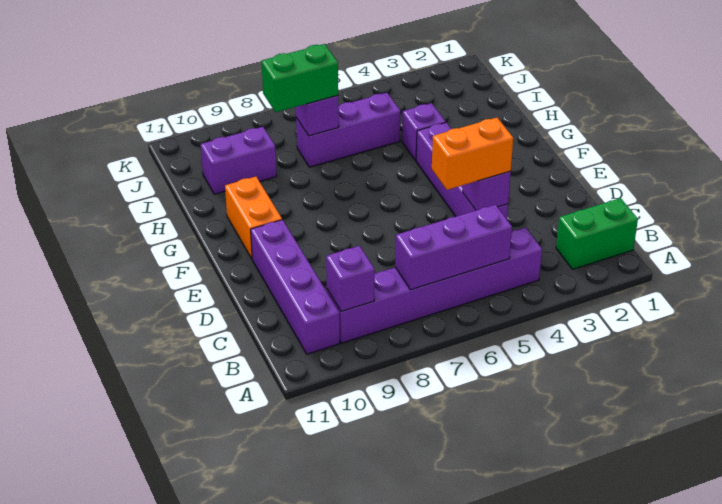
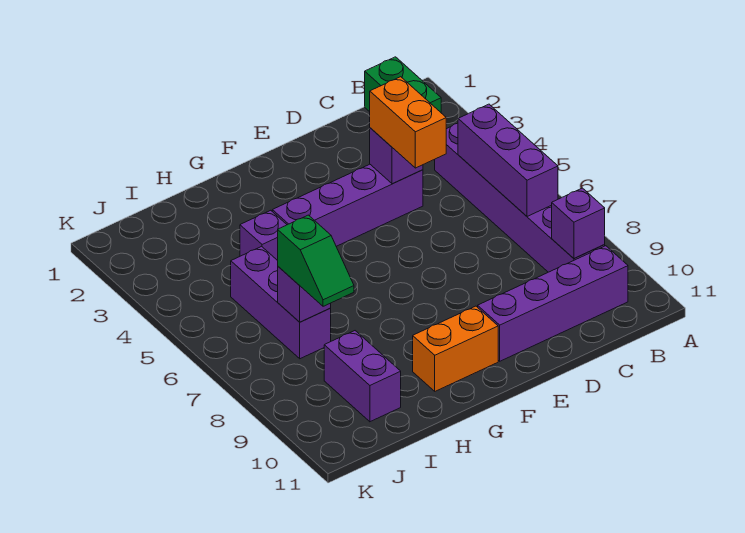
green brick I7:I8 level 3 -> green slope I7:I8 level 3 top 7

